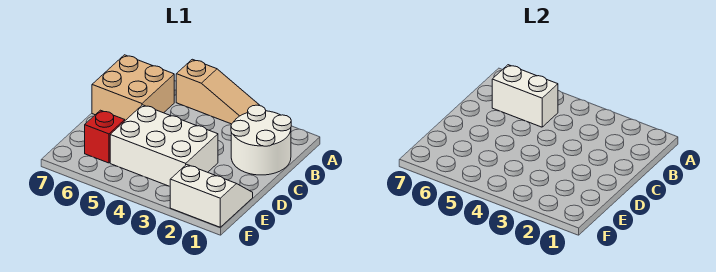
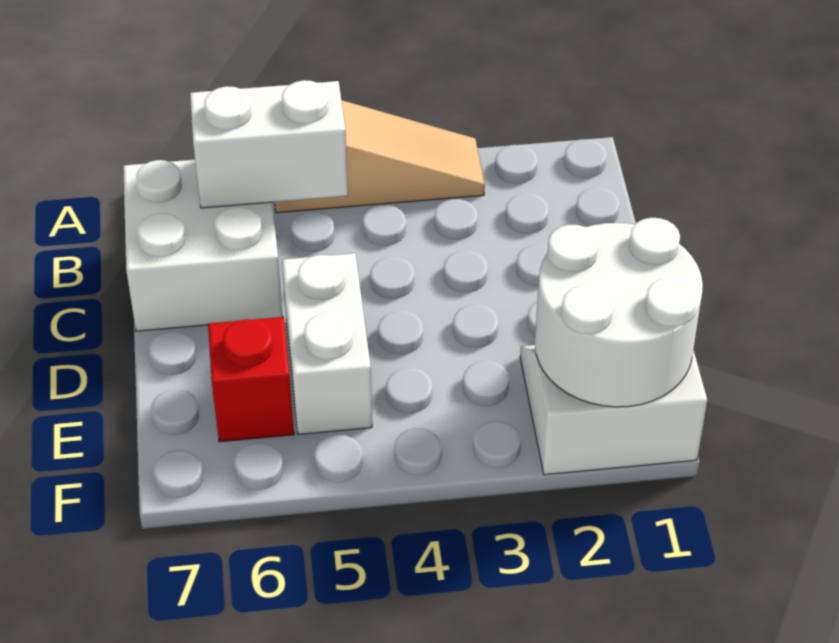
white round brick B1:C2 level 1 -> white round brick E1:F2 level 2
tan brick B6:C7 level 1 -> white brick B6:C7 level 1
white brick D3:E5 level 1 -> white brick D5:E5 level 1

